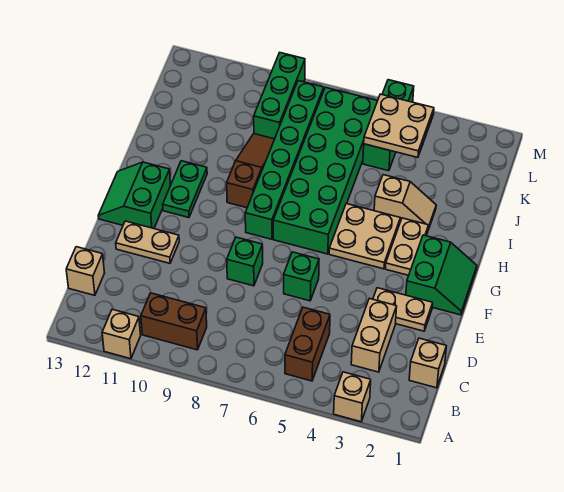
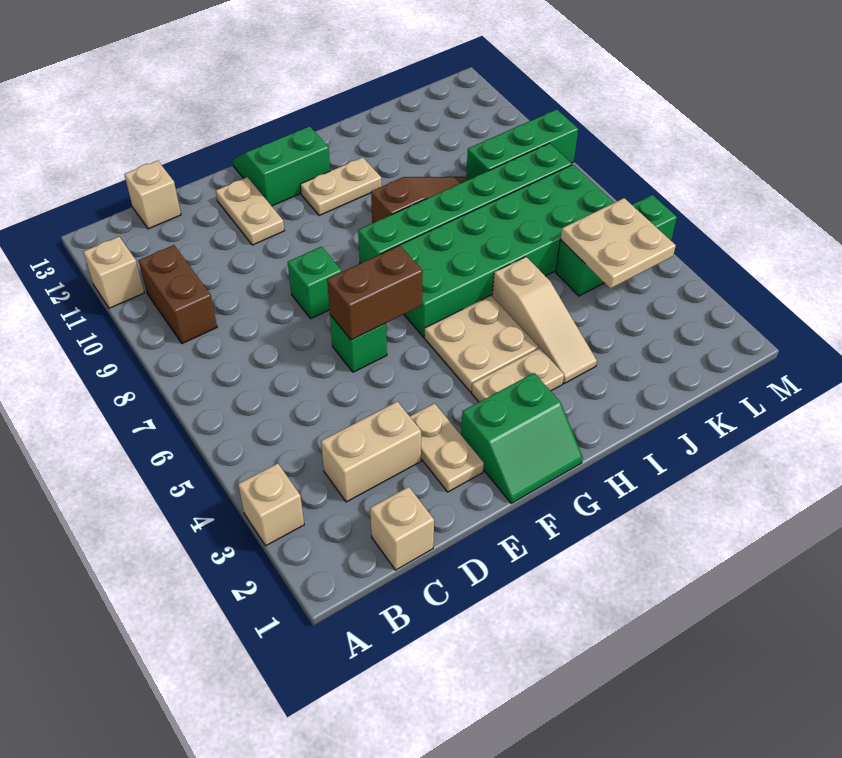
brown brick B5:C5 level 1 -> brown brick E6:F6 level 2
green plate G11:H11 level 1 -> tan plate G11:H11 level 1
tan slope I3:I4 level 1 top 4 -> tan slope I3:I5 level 1 top 5

